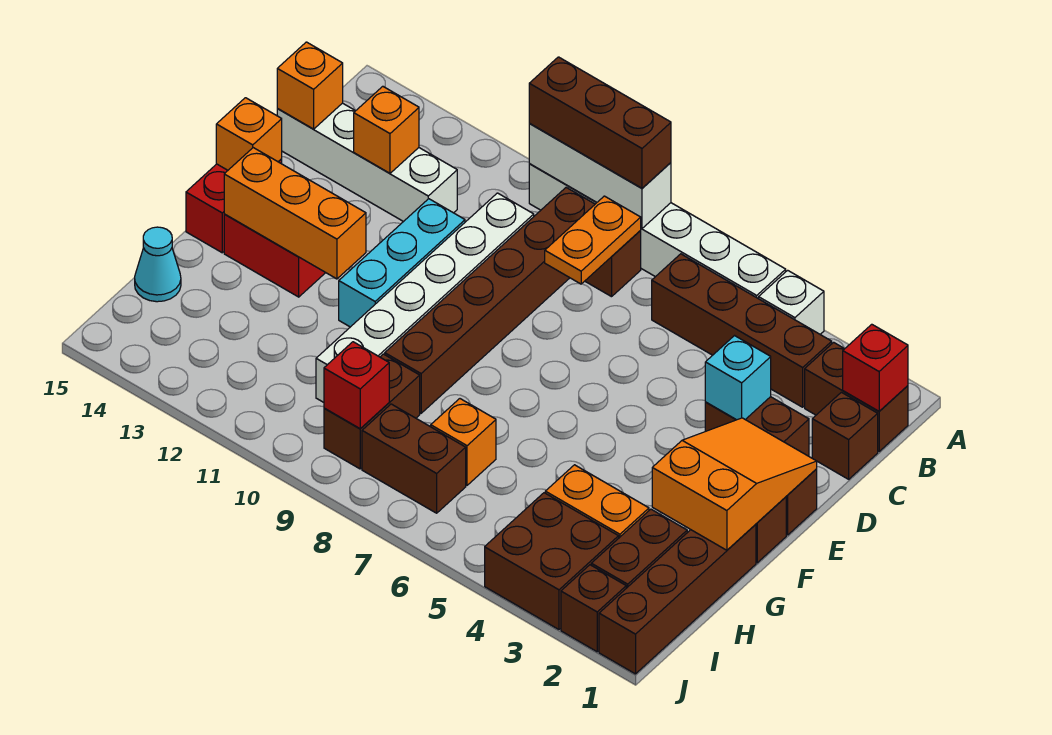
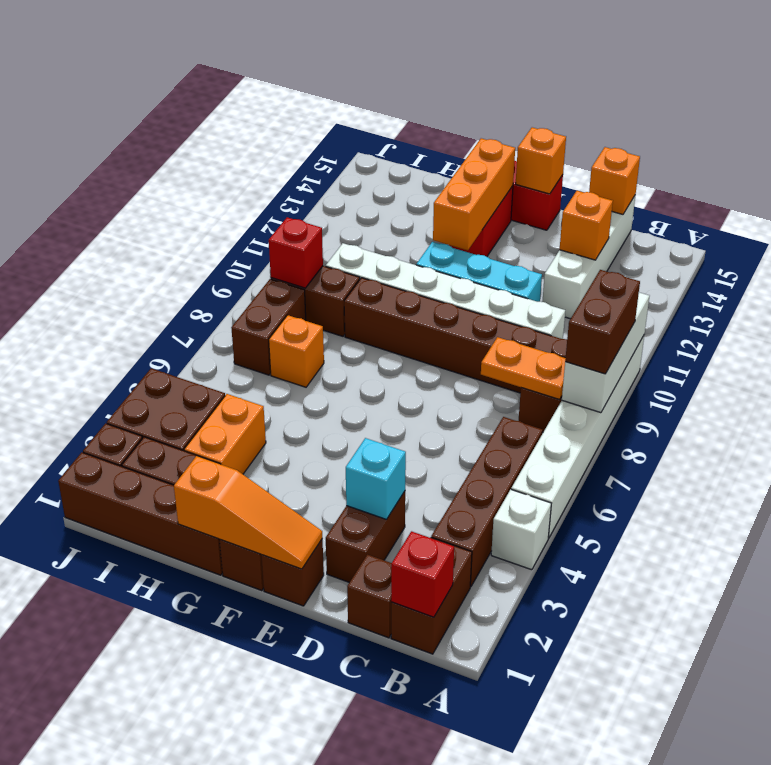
brown brick A8:A10 level 3 -> brown brick A8:A9 level 3
orange slope E1:G2 level 2 top G -> orange slope E1:G1 level 2 top G
cyan cone H15 level 1 -> none

